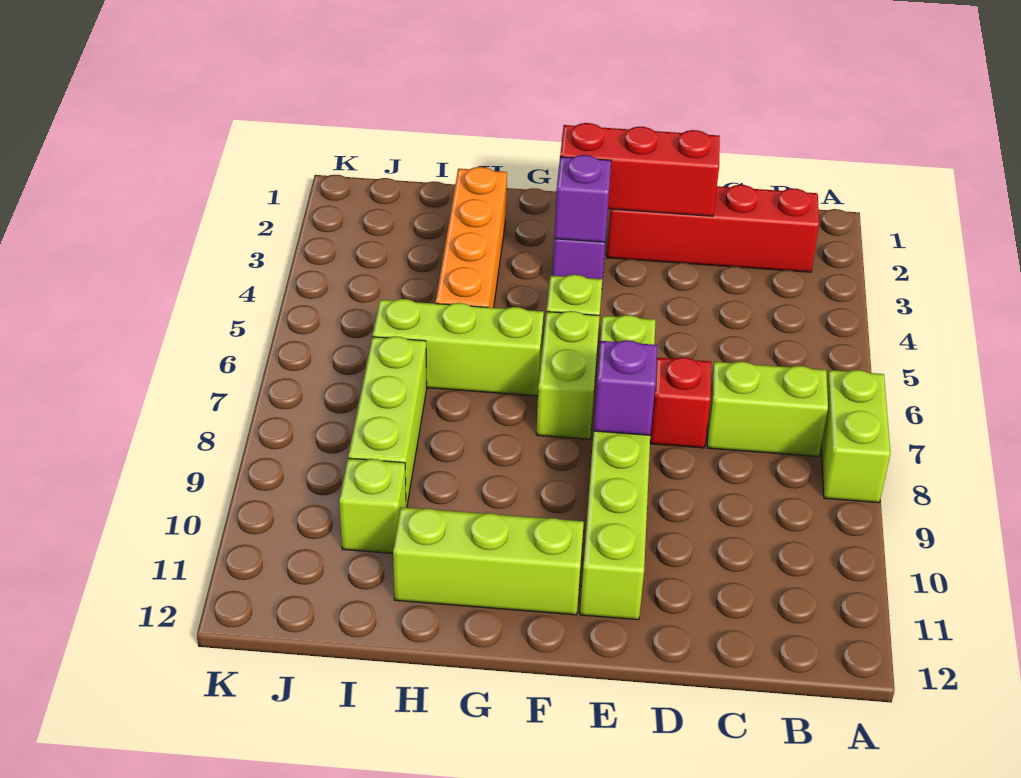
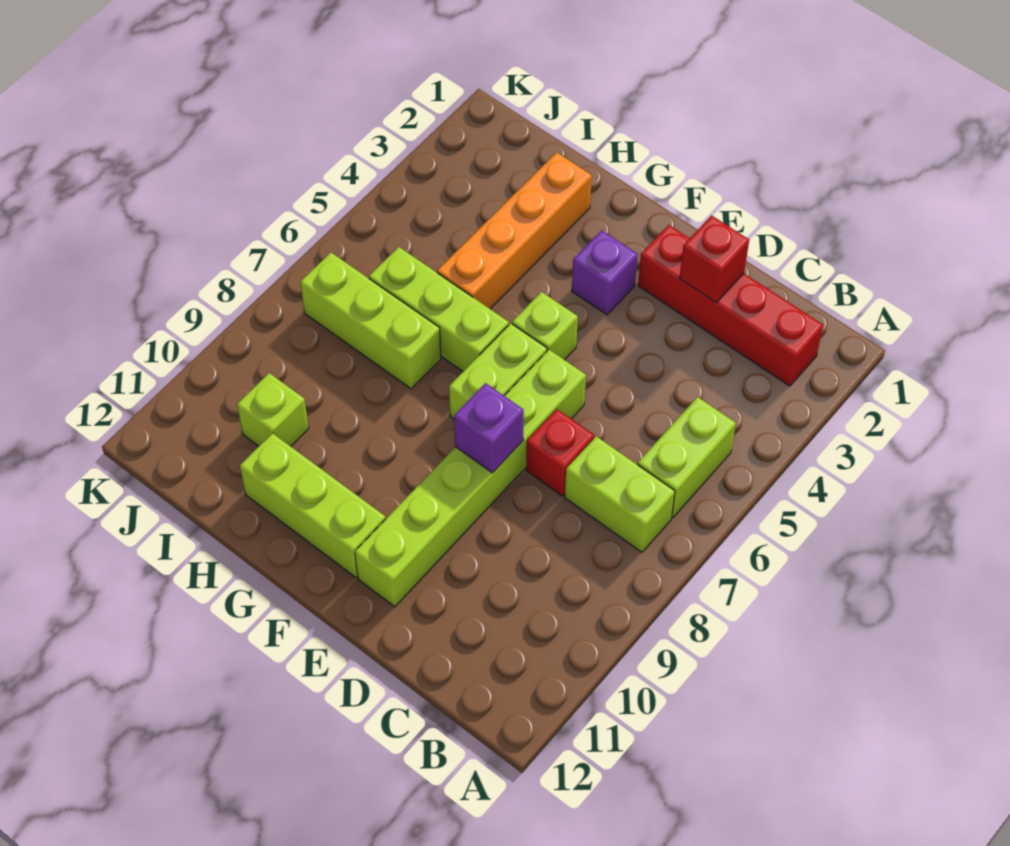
lime brick A7:A8 level 1 -> lime brick B5:B6 level 1
red brick D2:F2 level 2 -> red brick D2 level 2
purple brick F3 level 2 -> none
lime brick I7:I9 level 1 -> lime brick H7:J7 level 1

